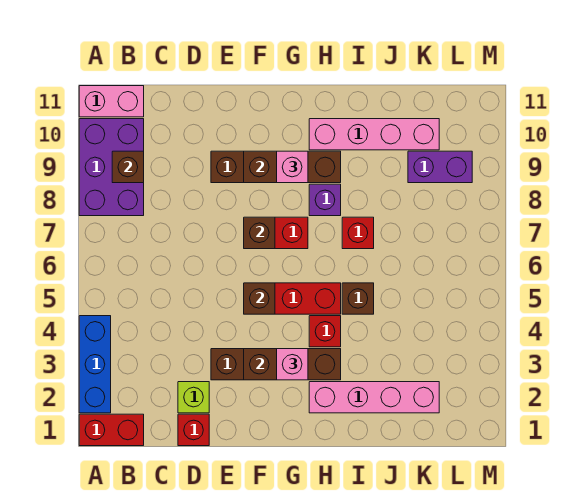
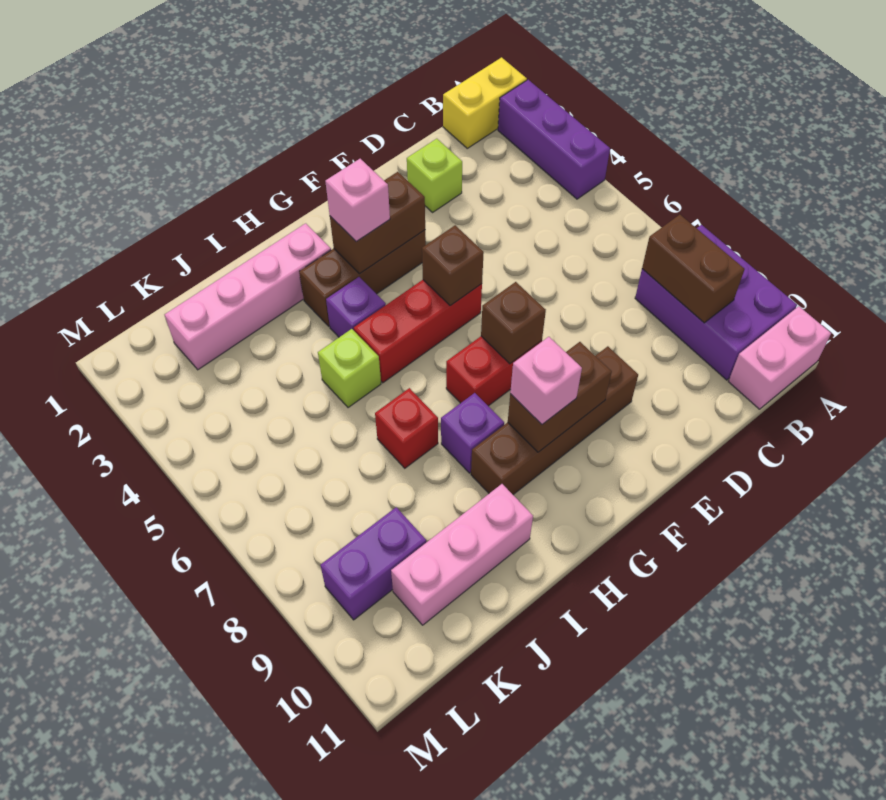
red brick A1:B1 level 1 -> yellow brick A1:B1 level 1
blue brick A2:A4 level 1 -> purple brick A2:A4 level 1
brown brick B9 level 2 -> brown brick B8:B9 level 2
red brick D1 level 1 -> none
brown brick E3:H3 level 1 -> brown brick F3:H3 level 1
red brick H4 level 1 -> purple brick H4 level 1
pink brick H10:K10 level 1 -> pink brick I10:K10 level 1
brown brick I5 level 1 -> lime brick I5 level 1

